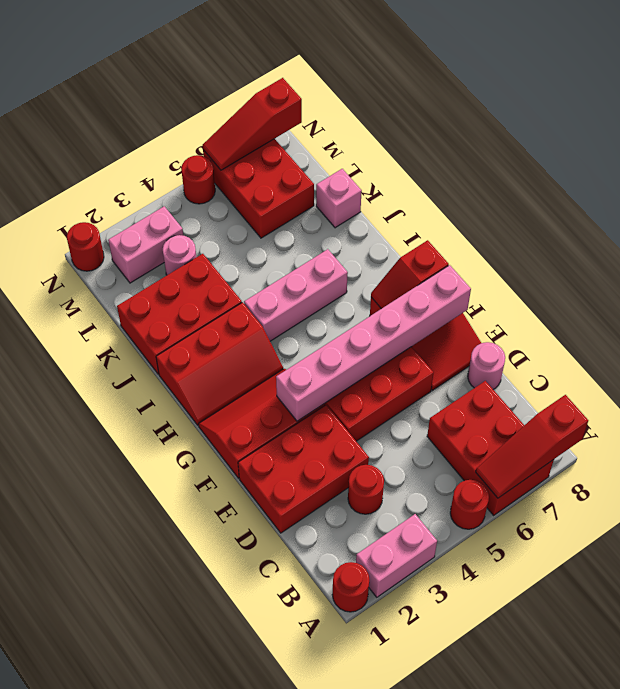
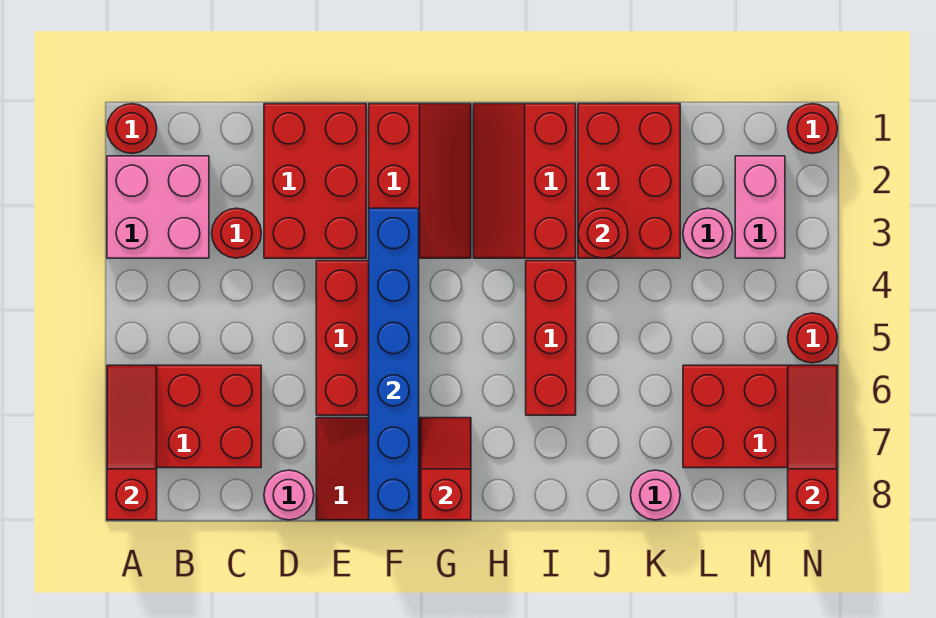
pink brick A2:A3 level 1 -> pink brick A2:B3 level 1
red round brick A5 level 1 -> red round brick J3 level 2
pink brick F3:F8 level 2 -> blue brick F3:F8 level 2
pink brick I4:I6 level 1 -> red brick I4:I6 level 1
pink brick K8 level 1 -> pink round brick K8 level 1

